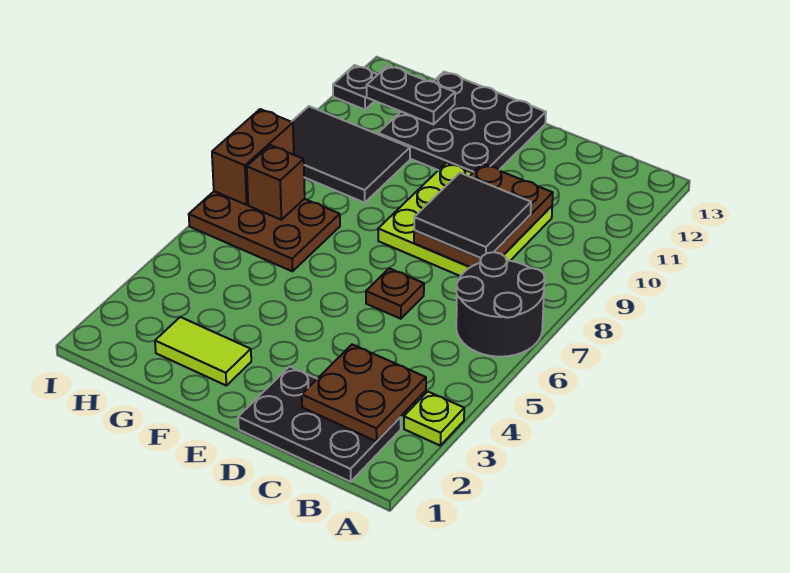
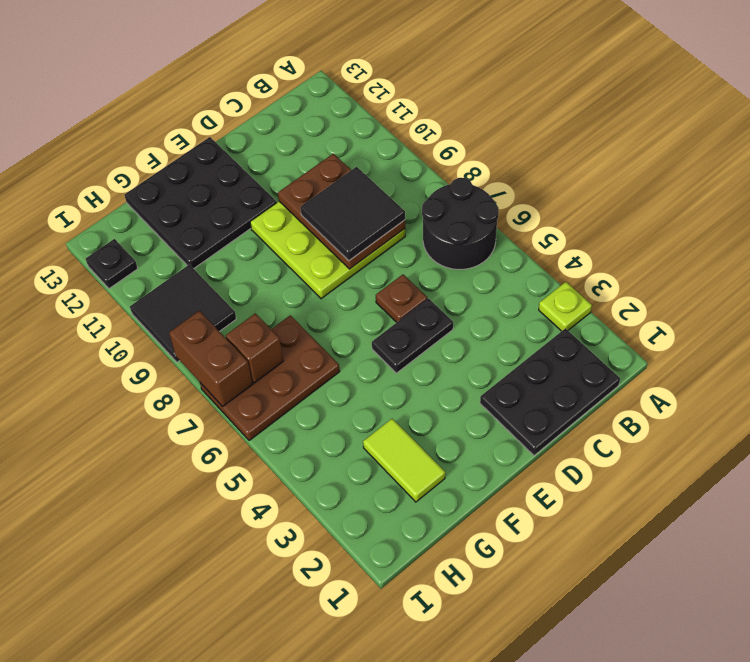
brown plate B2:C3 level 2 -> none
lime tile F2:G2 level 1 -> lime tile G2:G3 level 1
black tile G9:I10 level 1 -> black tile H9:I10 level 1
black plate G12:H12 level 2 -> black plate D5:E5 level 1

